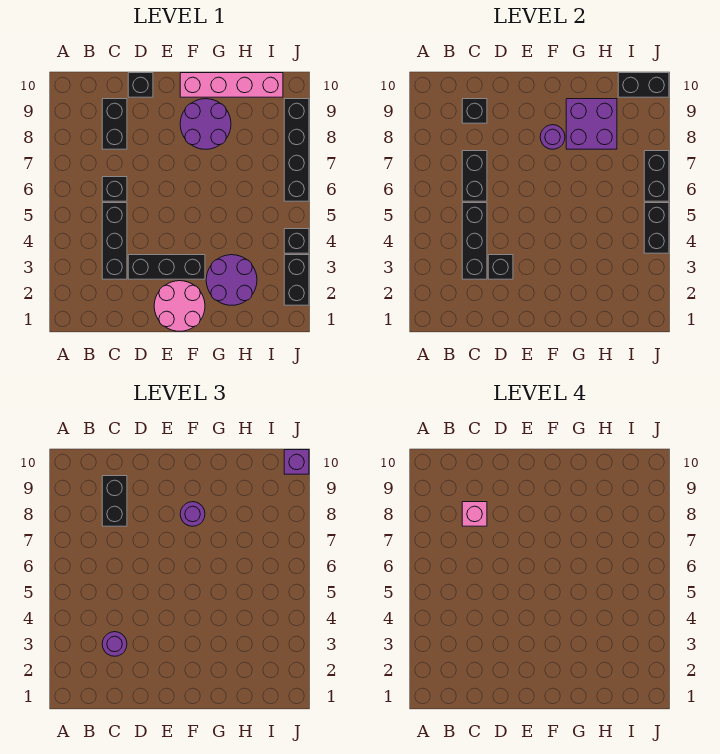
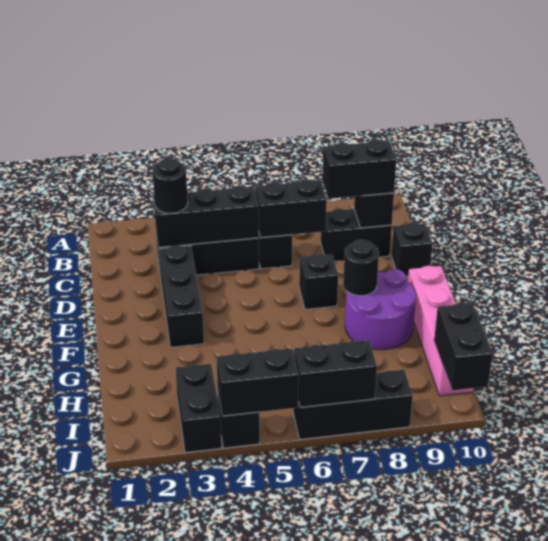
purple round brick C3 level 3 -> black round brick C3 level 3
pink brick C8 level 4 -> none
black brick D3 level 2 -> black brick E7 level 1
pink round brick E1:F2 level 1 -> none
purple round brick F8 level 2 -> black round brick F8 level 2
purple round brick F8 level 3 -> none
purple round brick G2:H3 level 1 -> none
purple brick G8:H9 level 2 -> none
black brick J2:J3 level 1 -> black brick I3:J3 level 1
black brick J6:J9 level 1 -> black brick J6:J8 level 1
purple brick J10 level 3 -> none

